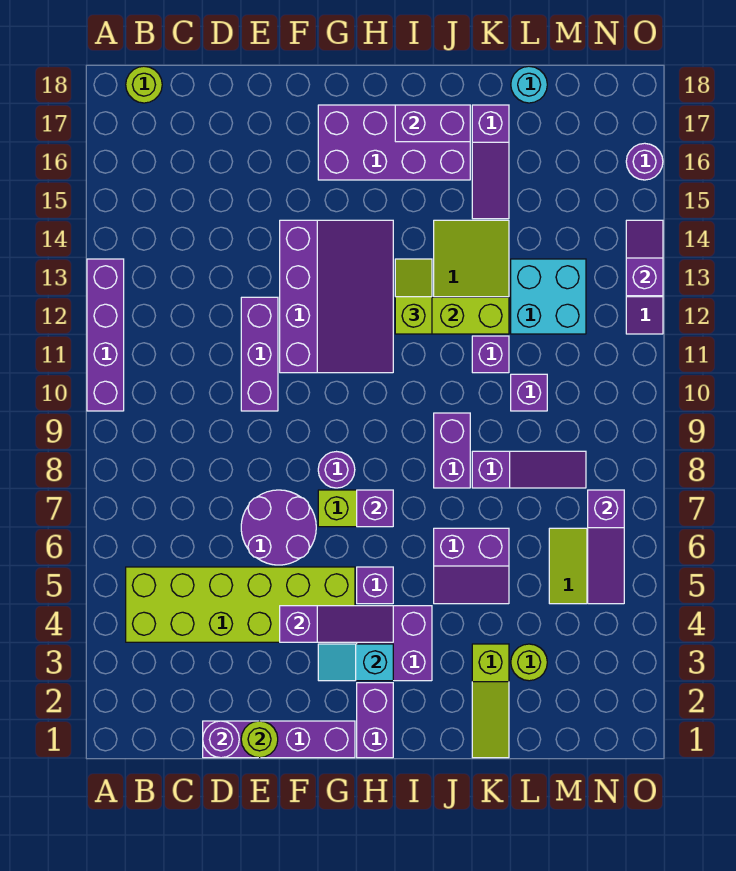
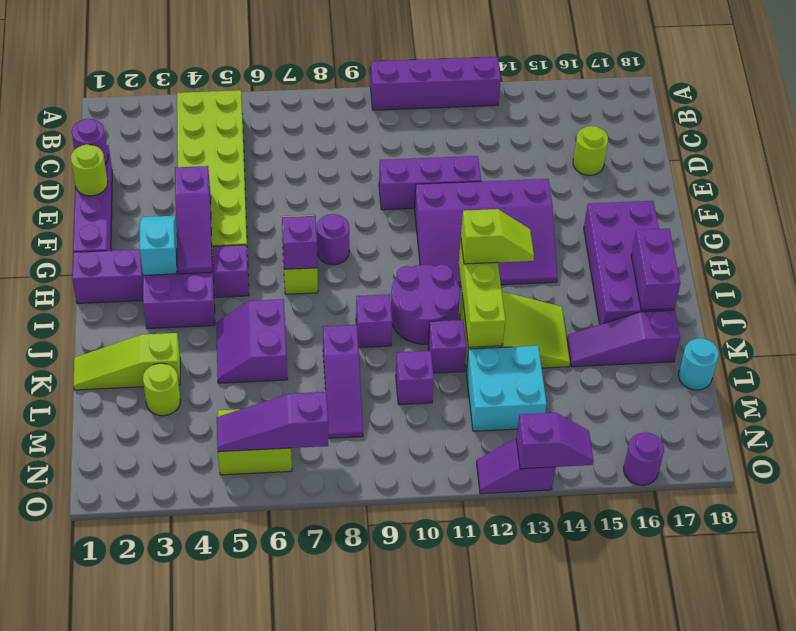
lime round brick B18 level 1 -> lime round brick D16 level 1
purple round brick E6:F7 level 1 -> purple round brick I10:J11 level 1
purple brick J8:J9 level 1 -> purple brick J9 level 1

